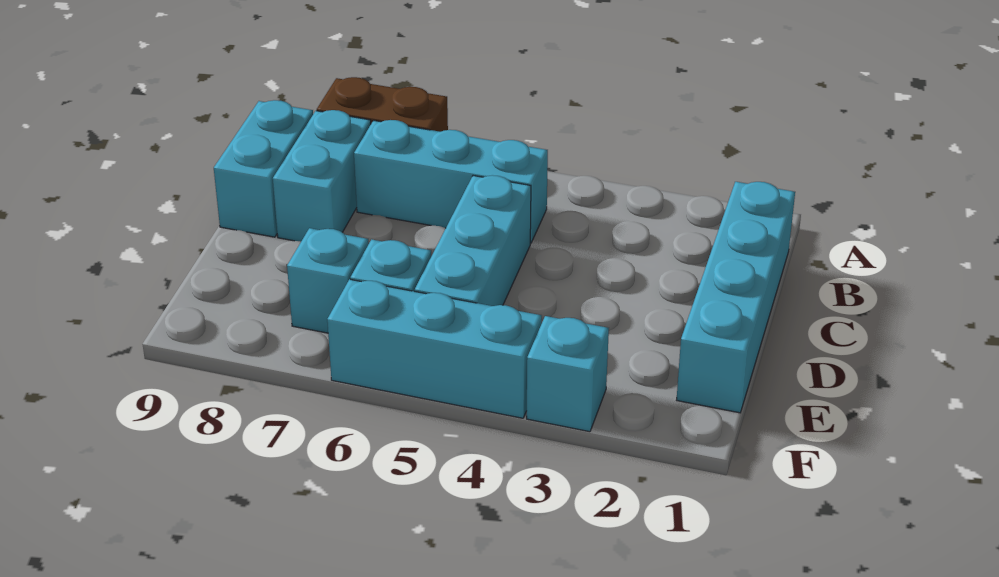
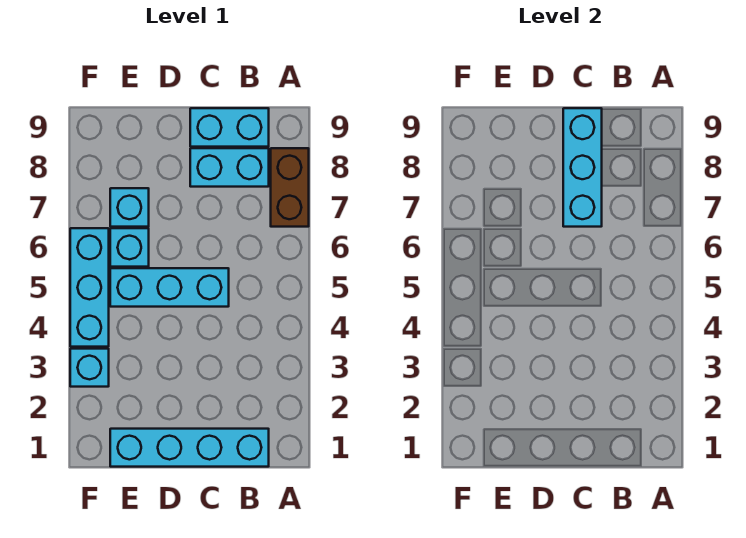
cyan brick B5:B7 level 1 -> cyan brick C7:C9 level 2

